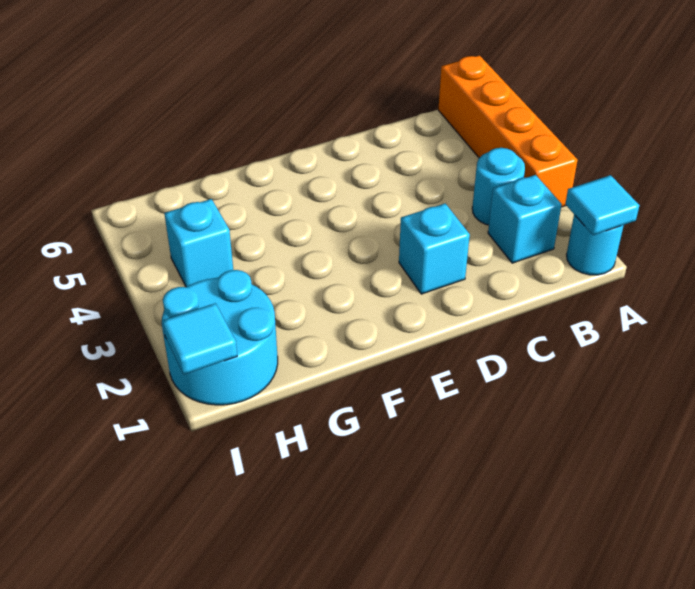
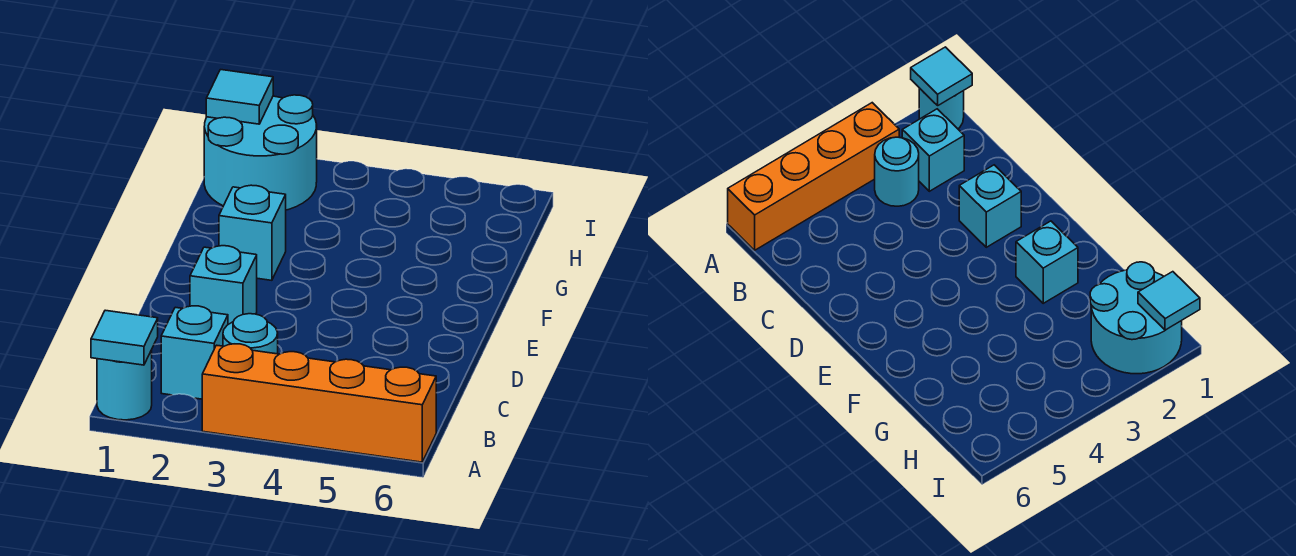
cyan brick H4 level 1 -> cyan brick F2 level 1

